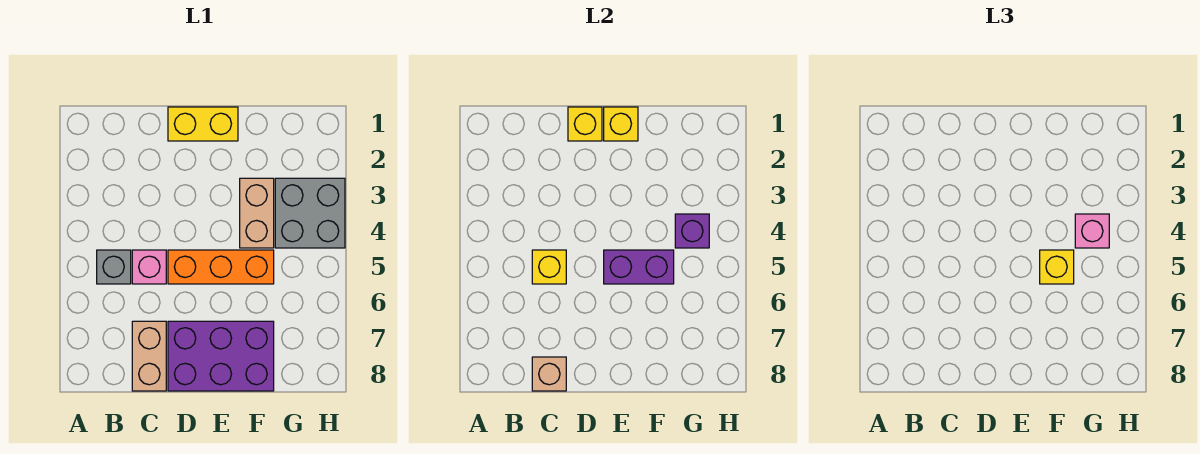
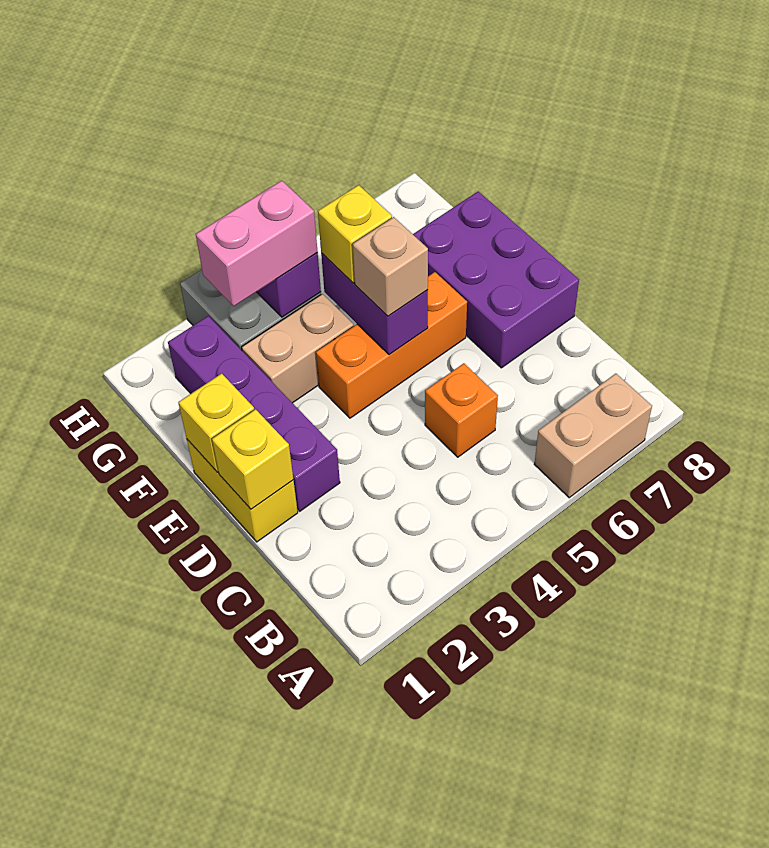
grey brick B5 level 1 -> none
pink brick C5 level 1 -> orange brick C5 level 1
yellow brick C5 level 2 -> none
tan brick C7:C8 level 1 -> tan brick A6:A7 level 1
tan brick C8 level 2 -> tan brick E5 level 3
none -> purple brick D2:G2 level 1
orange brick D5:F5 level 1 -> orange brick E4:E6 level 1
pink brick G4 level 3 -> pink brick G3:G4 level 3

